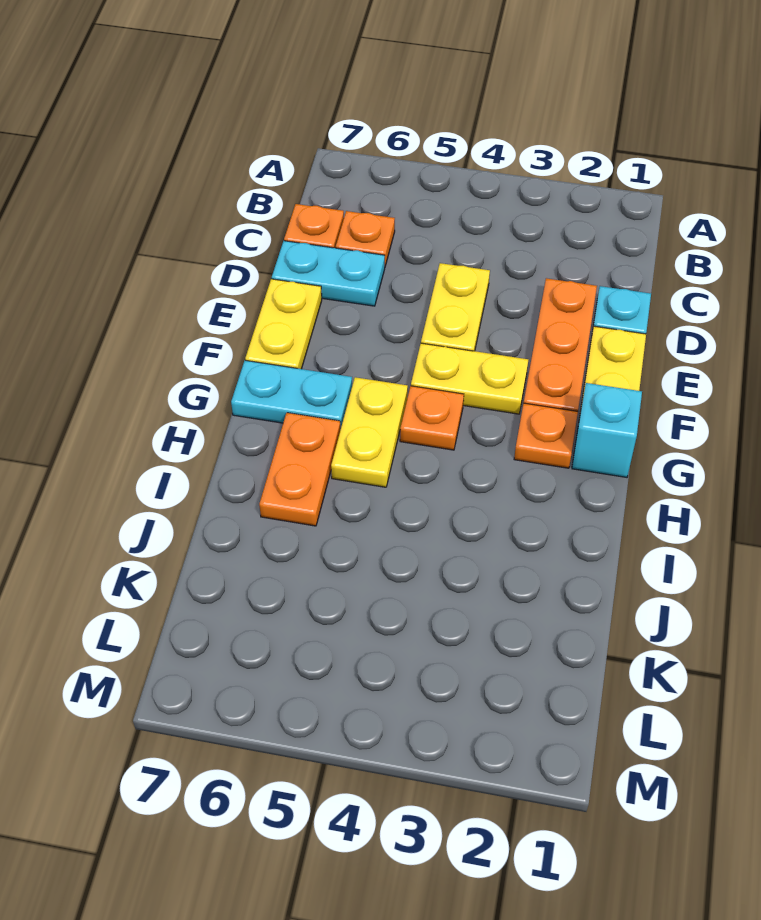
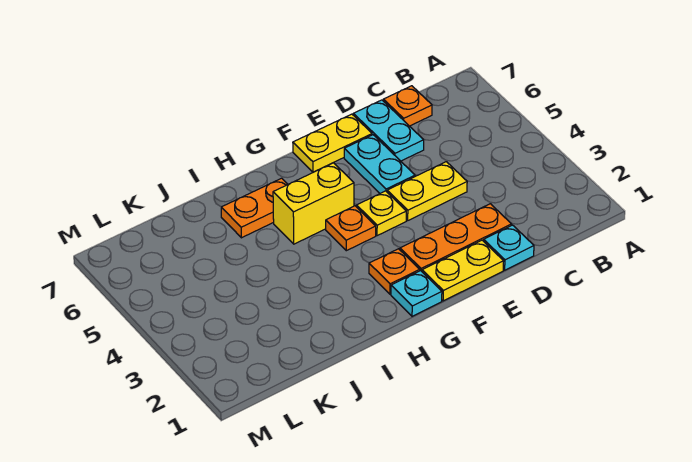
orange plate C6 level 1 -> none
yellow plate F3:F4 level 1 -> yellow plate F4 level 1
cyan brick G1 level 1 -> cyan plate G1 level 1
yellow plate G5:H5 level 1 -> yellow brick G5:H5 level 1
cyan plate G6:G7 level 1 -> cyan plate E5:E6 level 1

